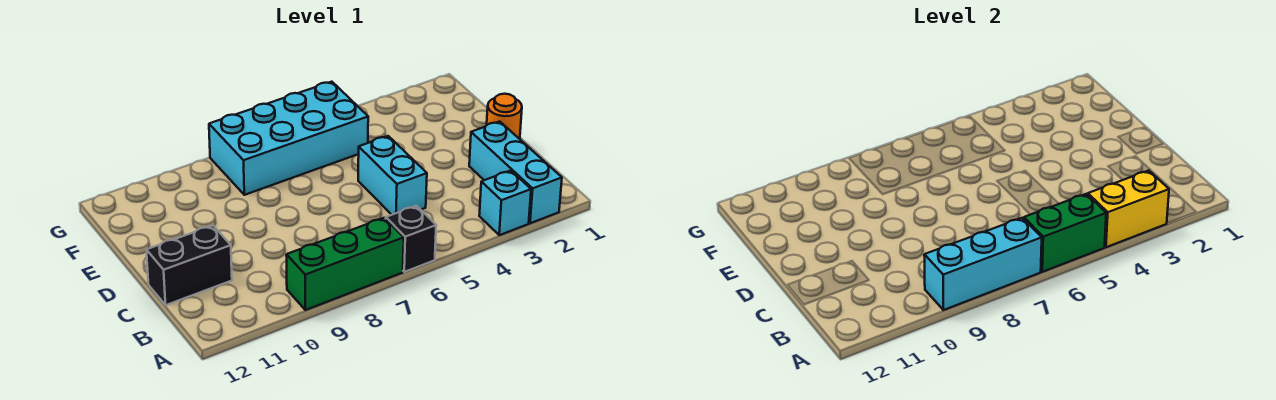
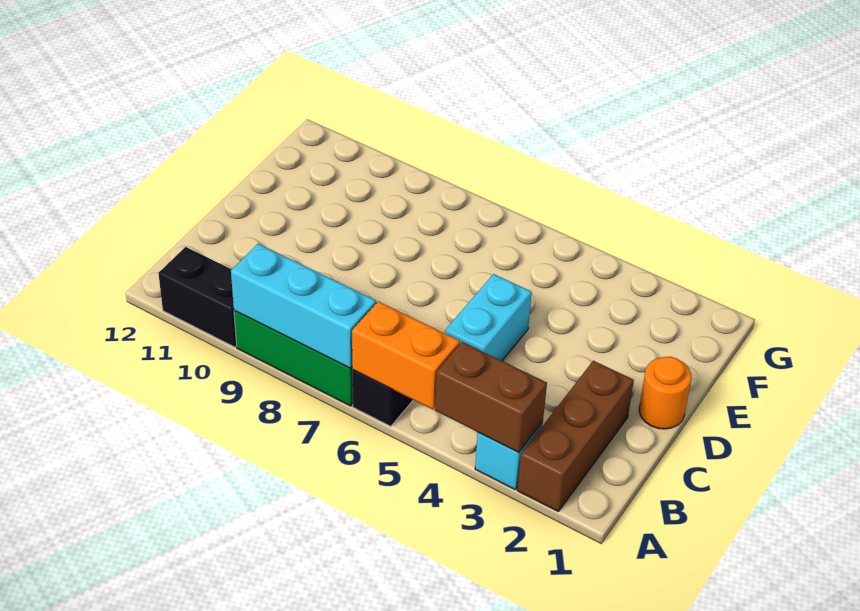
cyan brick A2:C2 level 1 -> brown brick A2:C2 level 1
yellow brick A3:A4 level 2 -> brown brick A3:A4 level 2
green brick A5:A6 level 2 -> orange brick A5:A6 level 2
black brick C11:C12 level 1 -> black brick A10:A11 level 1
cyan brick F5:G8 level 1 -> none

